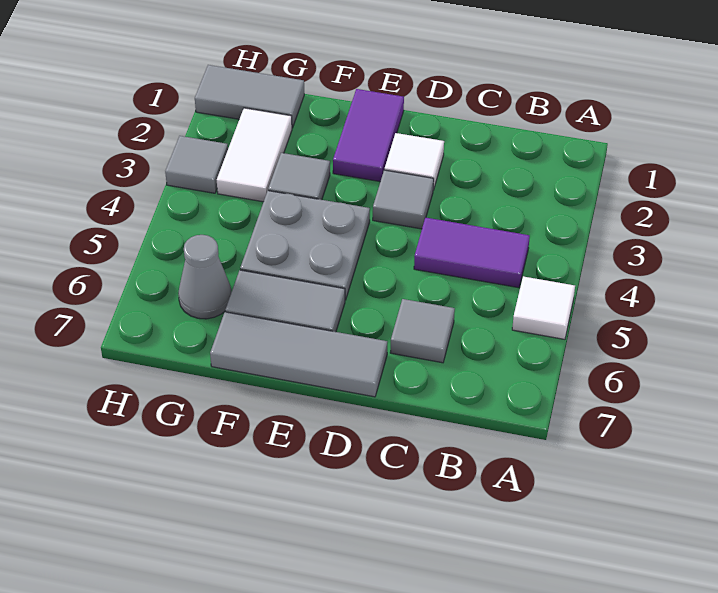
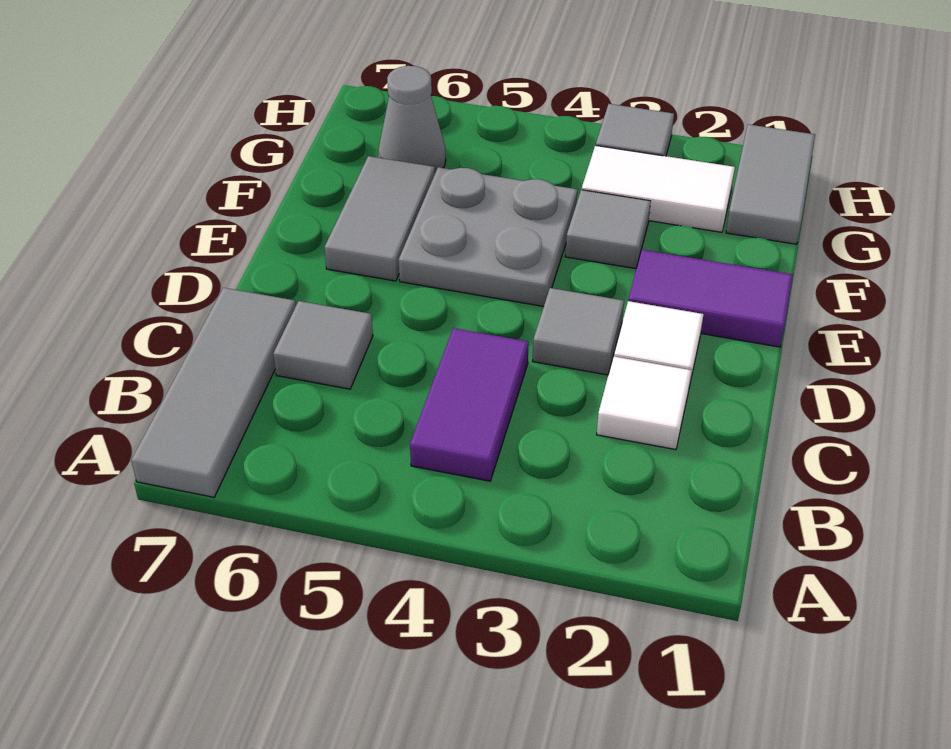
white tile A5 level 1 -> white tile C2 level 1
grey tile D7:F7 level 1 -> grey tile A7:C7 level 1

